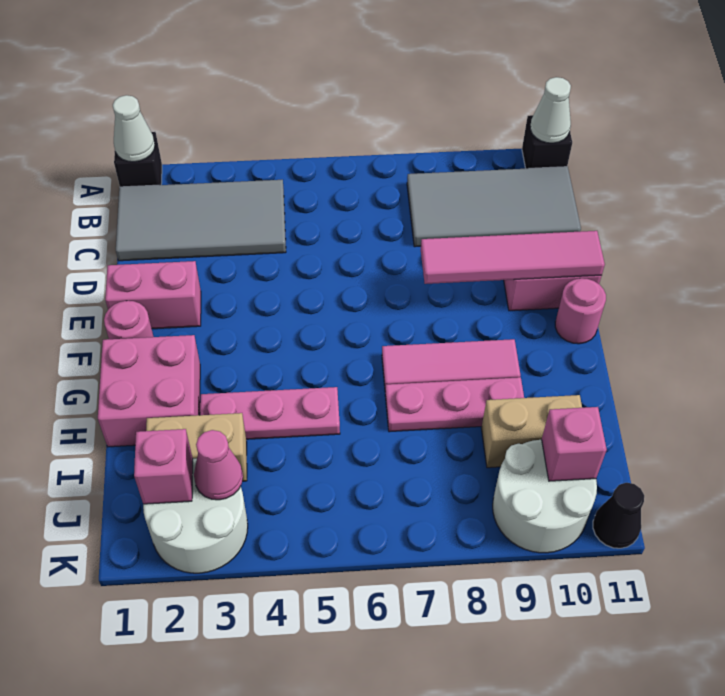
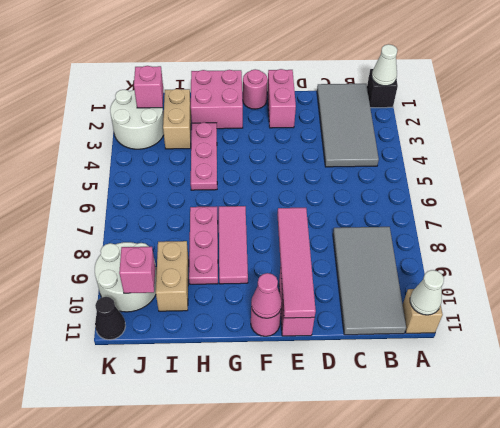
black brick A11 level 1 -> tan brick A11 level 1
pink cone J3 level 2 -> pink cone F11 level 2

